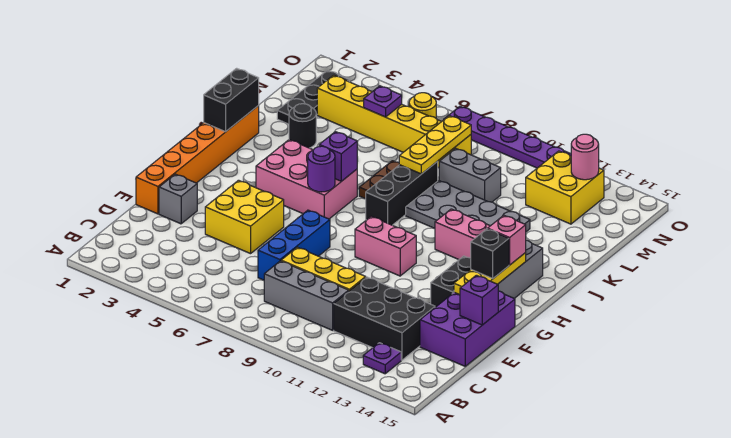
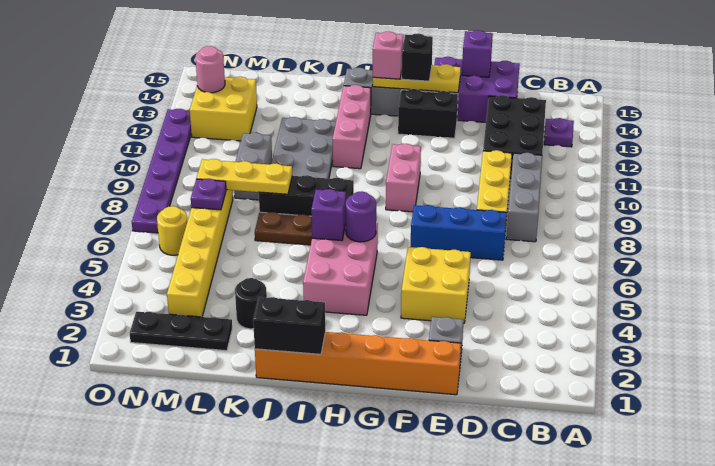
purple plate M5 level 2 -> purple plate M7 level 2

